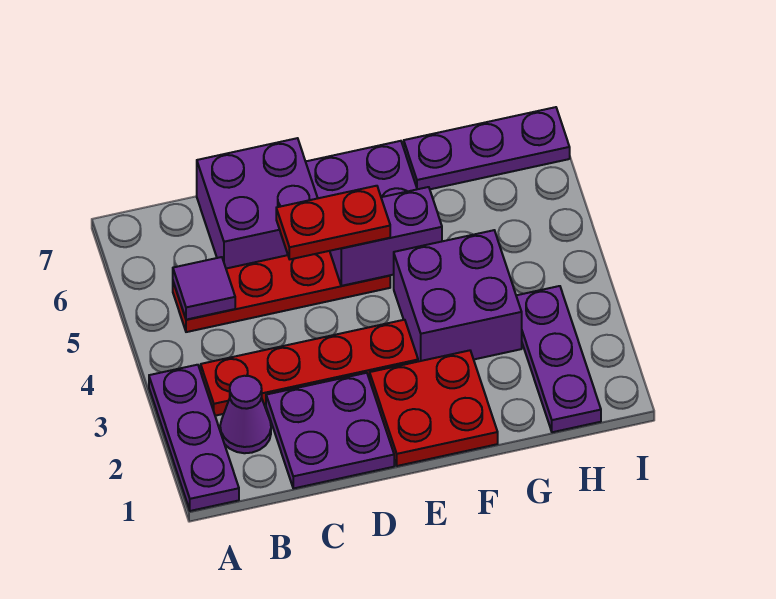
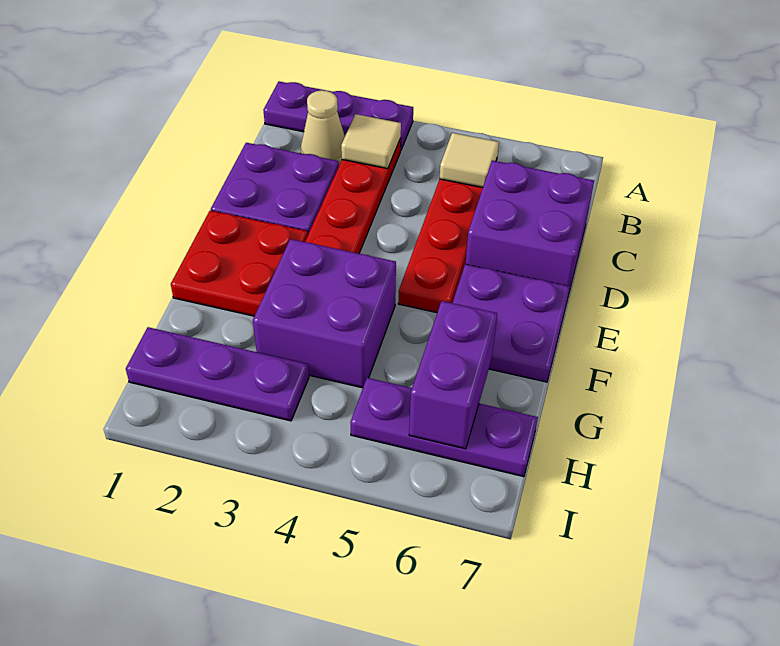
purple cone B2 level 1 -> tan cone B2 level 1
none -> tan tile B3 level 2
purple tile B5 level 2 -> tan tile B5 level 2
red plate D5:E5 level 3 -> none
purple brick E5:F5 level 2 -> purple brick G6:H6 level 2
purple plate G7:I7 level 1 -> purple plate H5:H7 level 1

